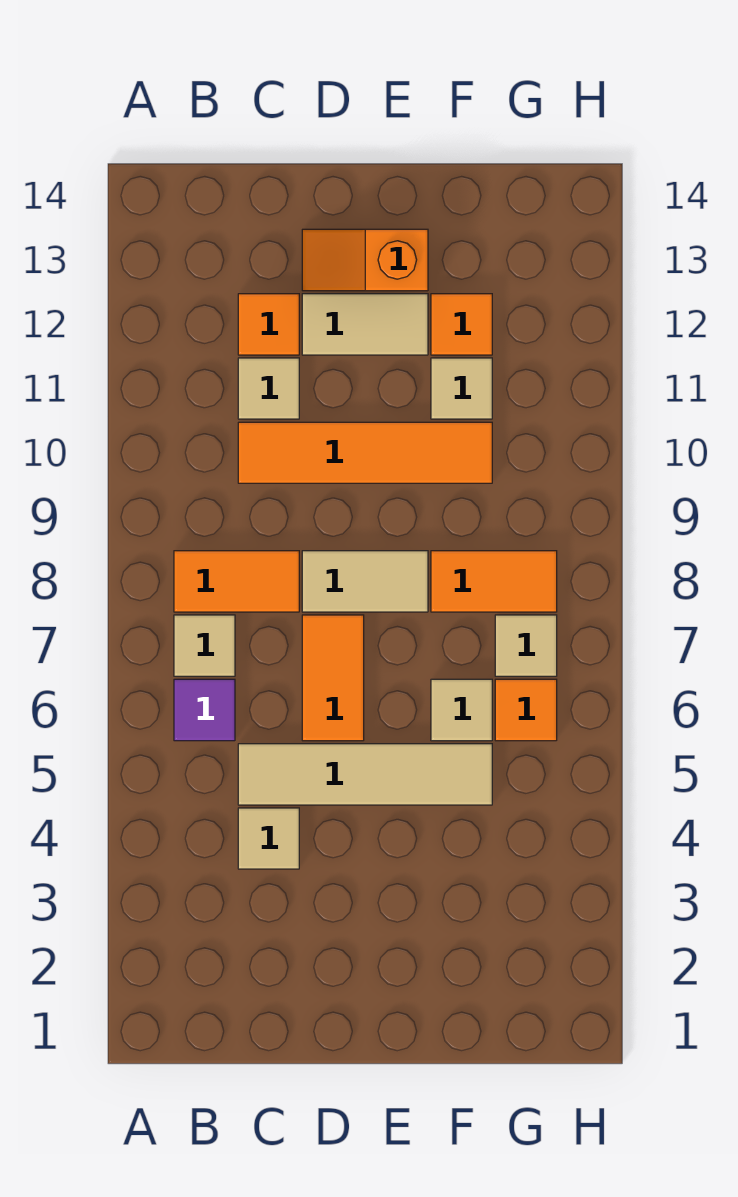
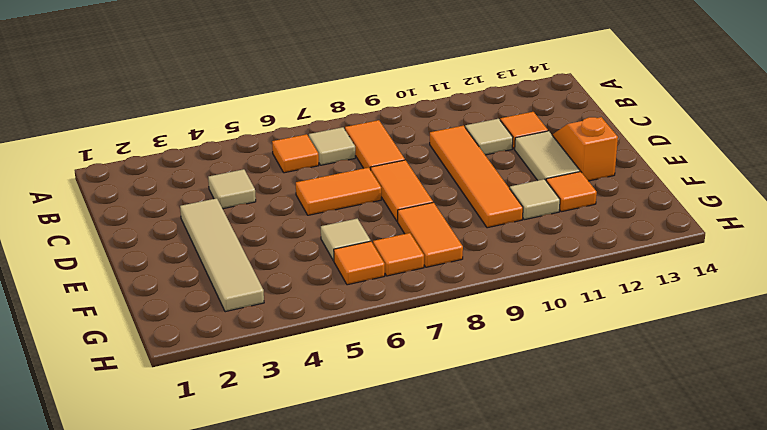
purple tile B6 level 1 -> orange tile B6 level 1
tan tile C5:F5 level 1 -> tan tile D3:G3 level 1
tan tile D8:E8 level 1 -> orange tile D8:E8 level 1
tan tile G7 level 1 -> orange tile G7 level 1

